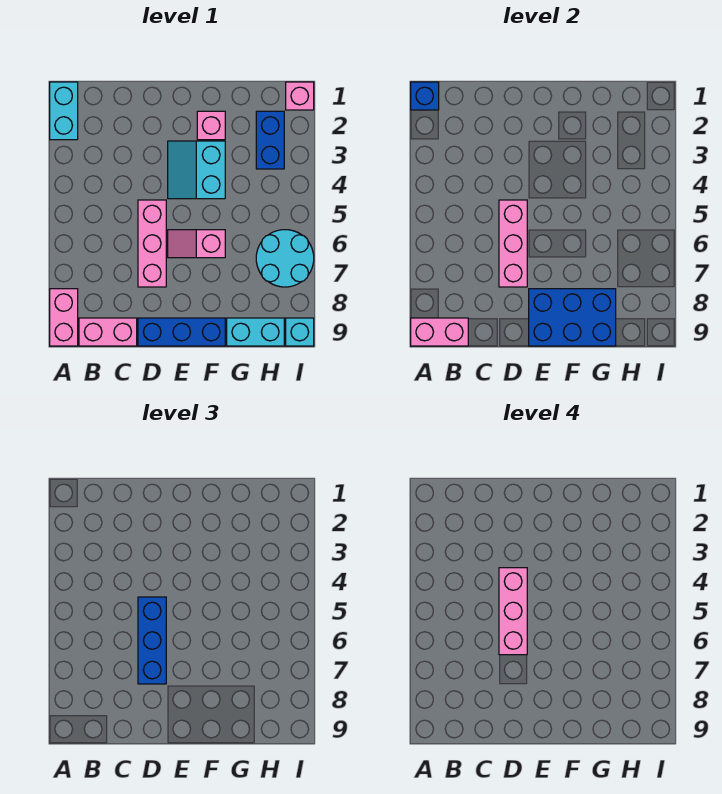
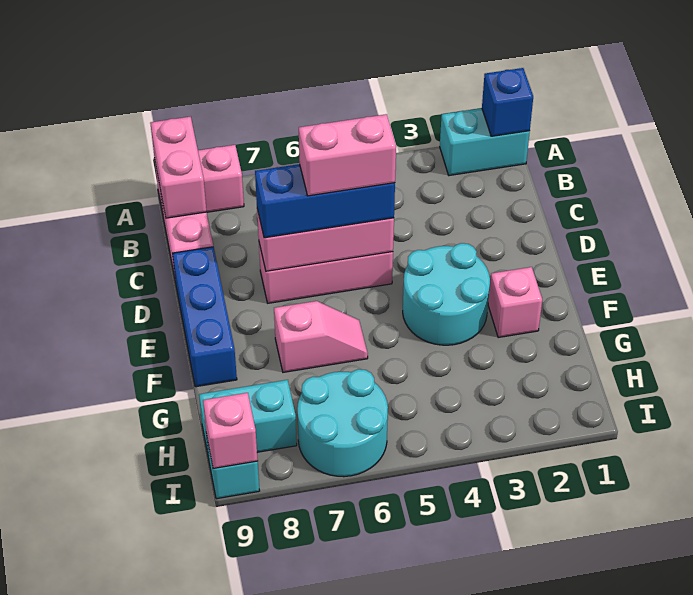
pink brick D4:D6 level 4 -> pink brick D5:D6 level 4
cyan slope E3:F4 level 1 top F -> cyan round brick E3:F4 level 1
pink slope E6:F6 level 1 top F -> pink slope F6:F7 level 1 top 7
blue brick E8:G9 level 2 -> none
cyan brick G9:H9 level 1 -> cyan brick H8:H9 level 1
blue brick H2:H3 level 1 -> none
pink brick I1 level 1 -> pink brick I9 level 2

